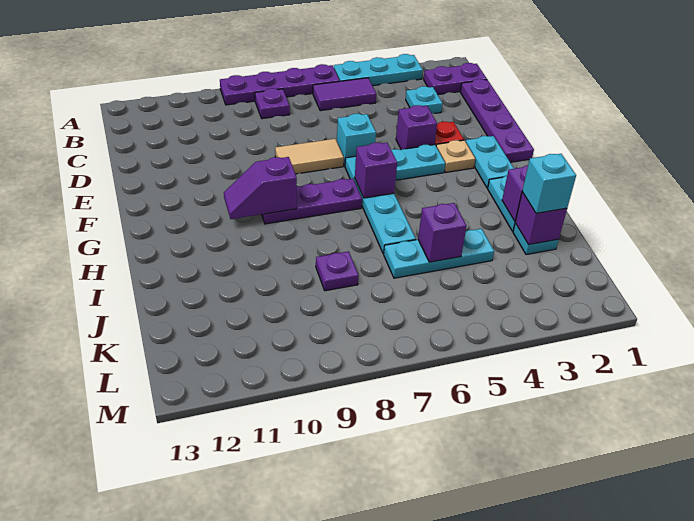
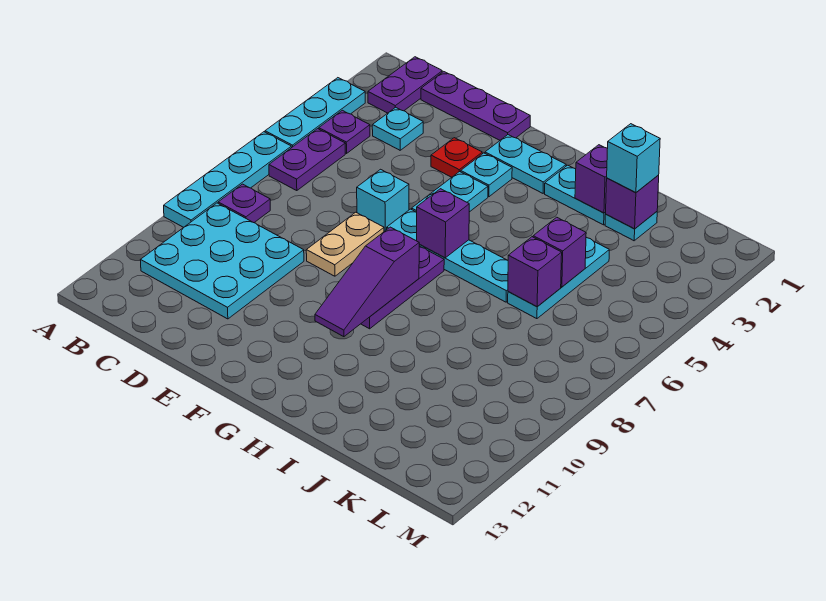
purple plate A6:A9 level 1 -> cyan plate A6:A9 level 1
purple tile B5:B6 level 1 -> purple plate B5:B6 level 1
none -> cyan plate B9:D11 level 1
purple plate C1:F1 level 1 -> purple plate C1:E1 level 1
purple brick E4 level 1 -> purple brick J6 level 2
tan tile E7:E8 level 1 -> tan plate E7:E8 level 1
tan plate F3 level 1 -> cyan plate F3 level 1
purple slope G9:G10 level 2 top 9 -> purple slope G8:G10 level 2 top 8
purple plate J8 level 1 -> purple plate B4 level 1

